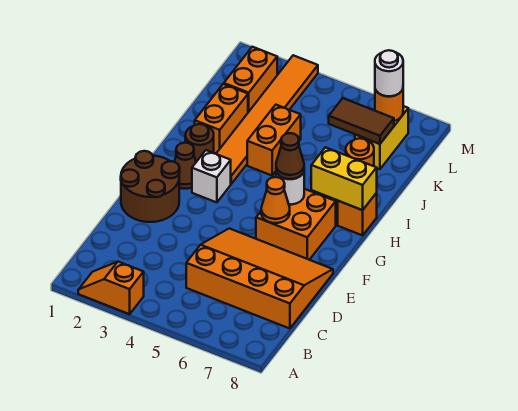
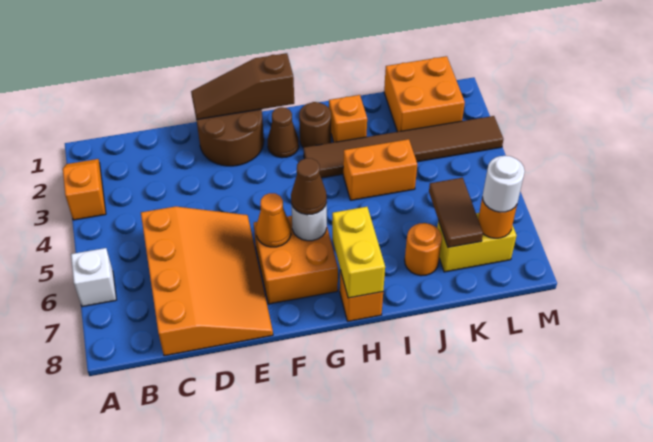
none -> brown slope E1:G1 level 2 top G
white brick G3 level 1 -> white brick A6 level 1
orange tile H3:M3 level 1 -> brown tile H3:M3 level 1
orange brick I2:J2 level 1 -> orange brick I2 level 1
orange brick K2:L2 level 1 -> orange brick K1:L2 level 1

